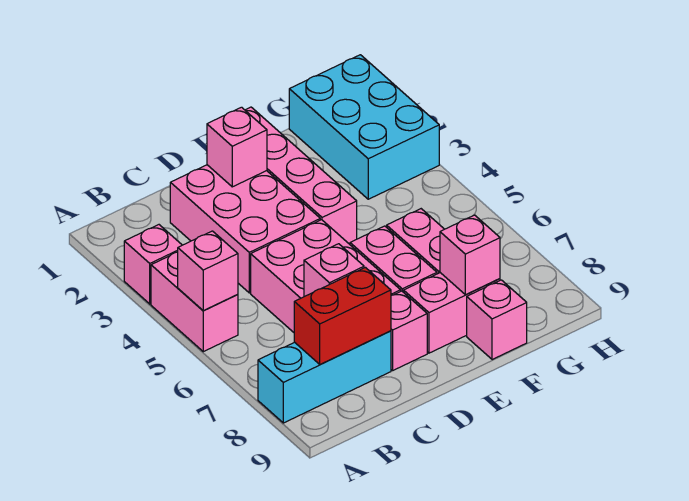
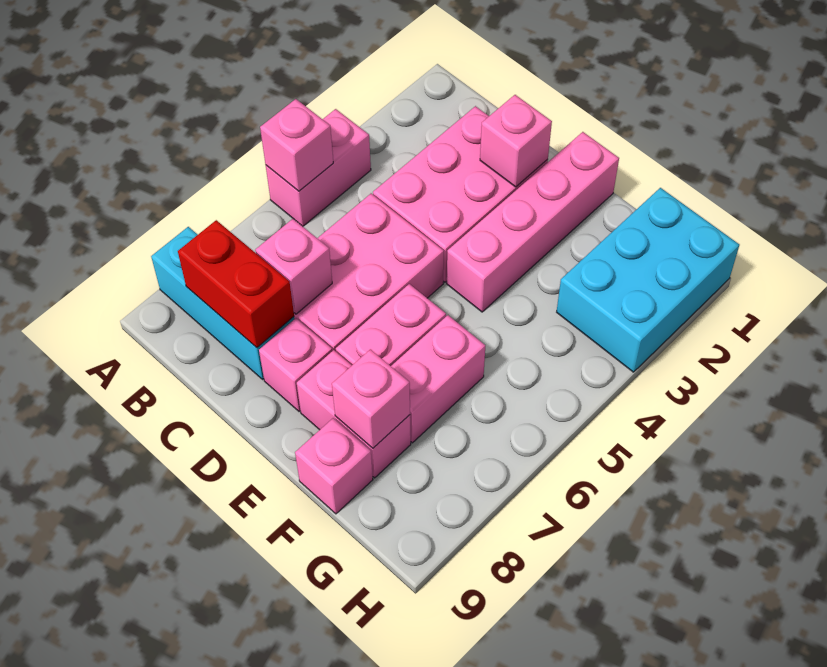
pink brick A3 level 1 -> none

